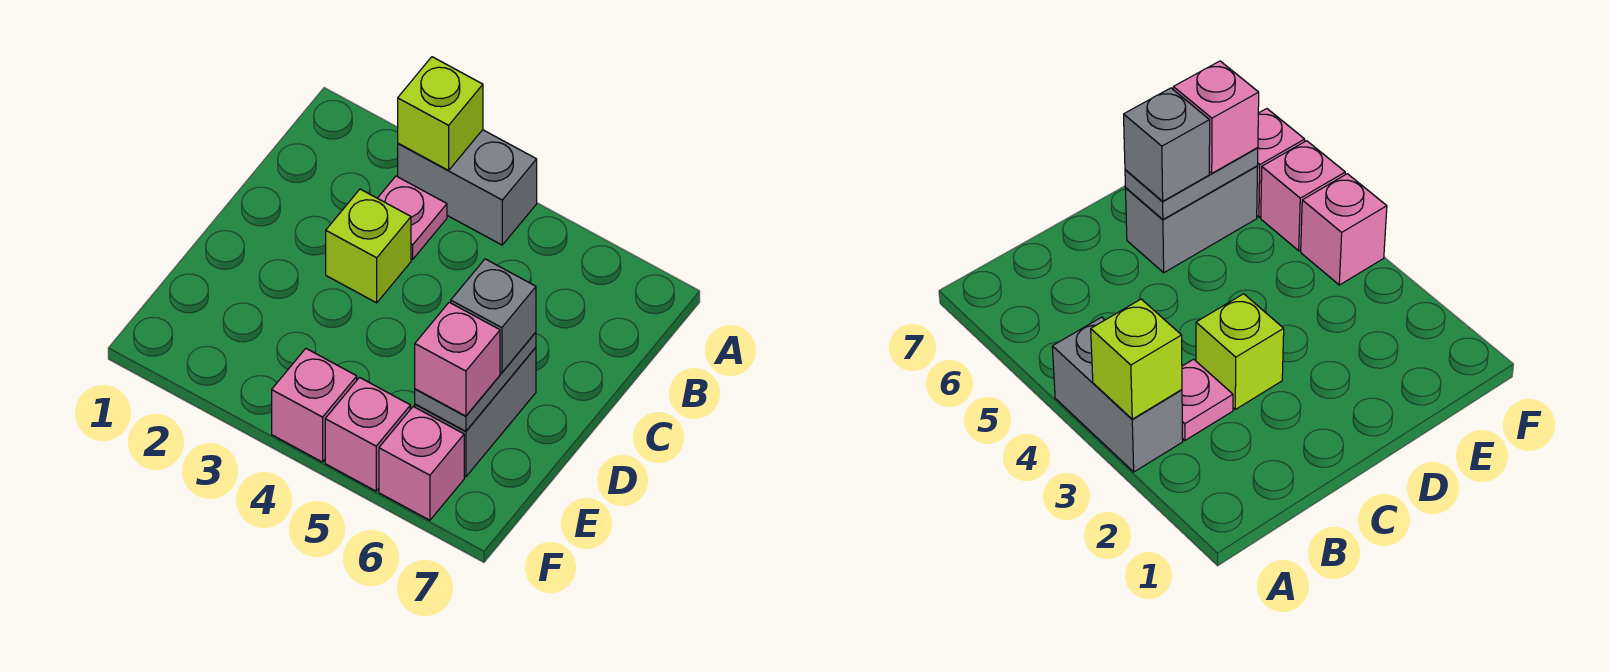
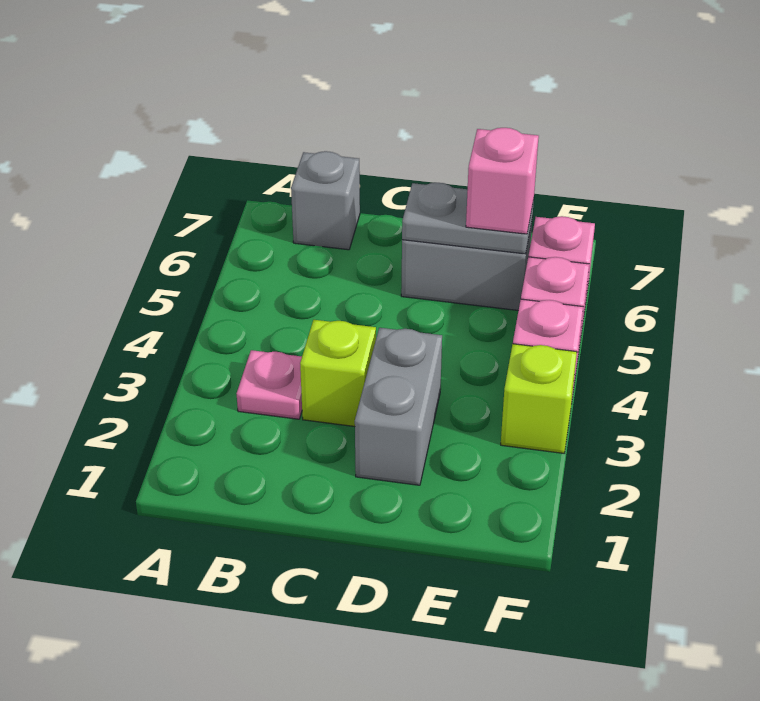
grey brick A3:A4 level 1 -> grey brick D2:D3 level 1
lime brick A3 level 2 -> lime brick F3 level 1
grey brick D6 level 3 -> grey brick B7 level 1

